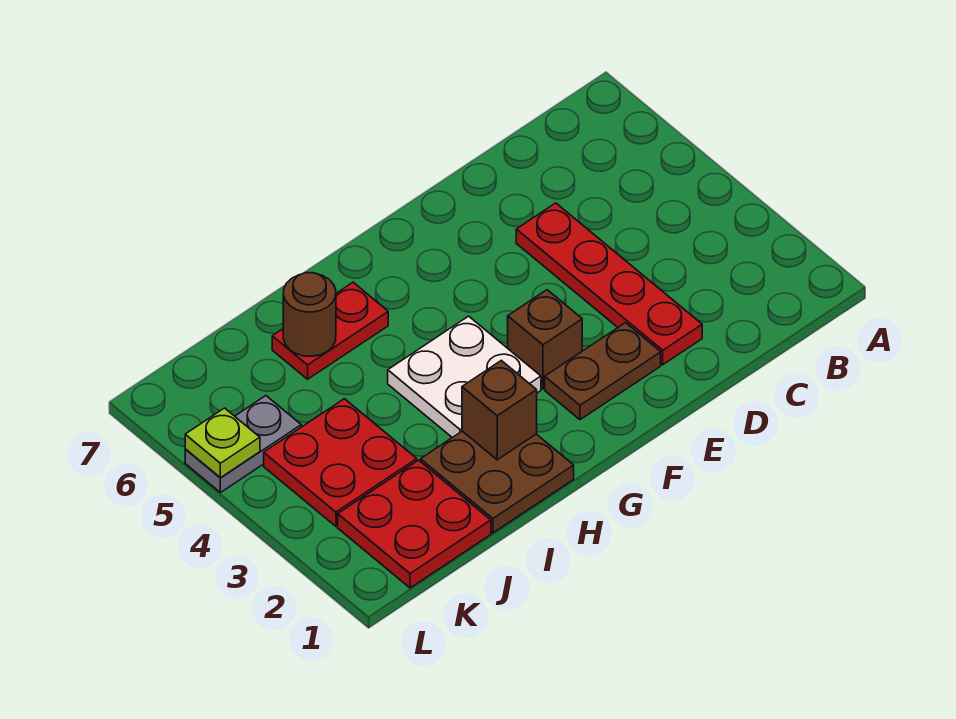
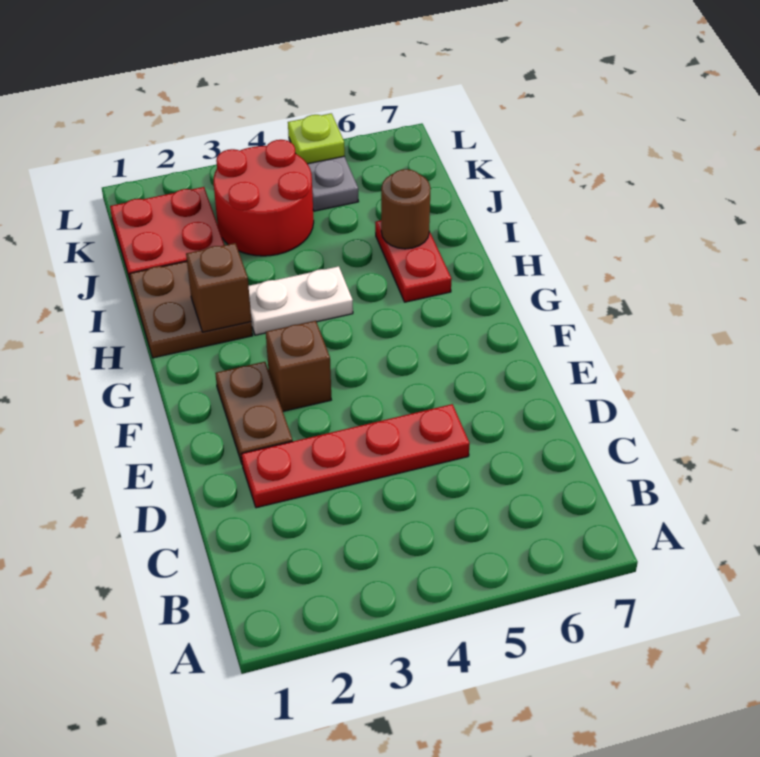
white plate G3:H4 level 1 -> white plate H3:H4 level 1
red plate J3:K4 level 1 -> red round brick J3:K4 level 1

